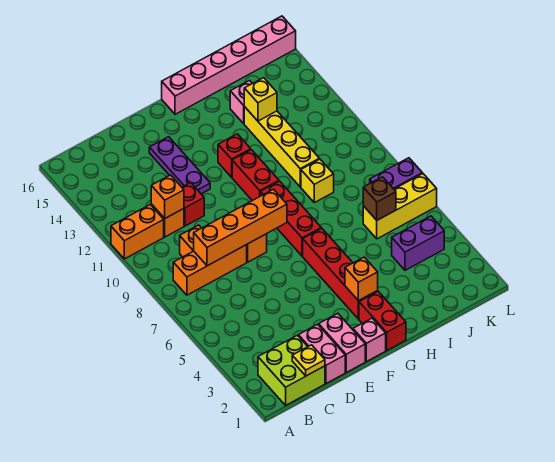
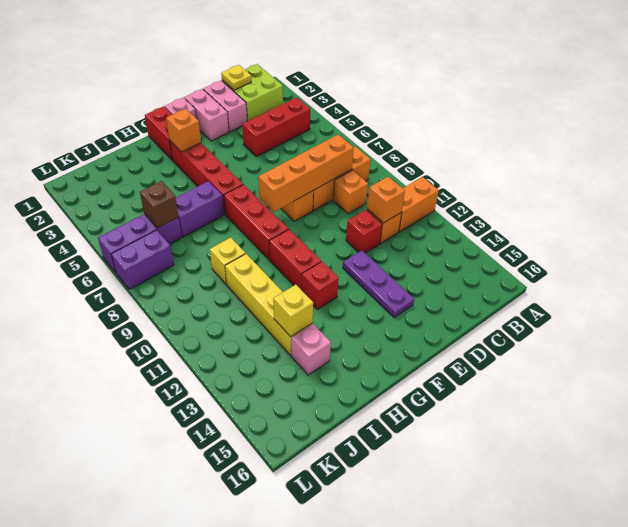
none -> red brick B4:D4 level 1
pink brick G16:L16 level 1 -> none
purple brick J4:K4 level 1 -> purple brick H6:I6 level 1
yellow brick J6:L6 level 1 -> purple brick J6:L6 level 1

